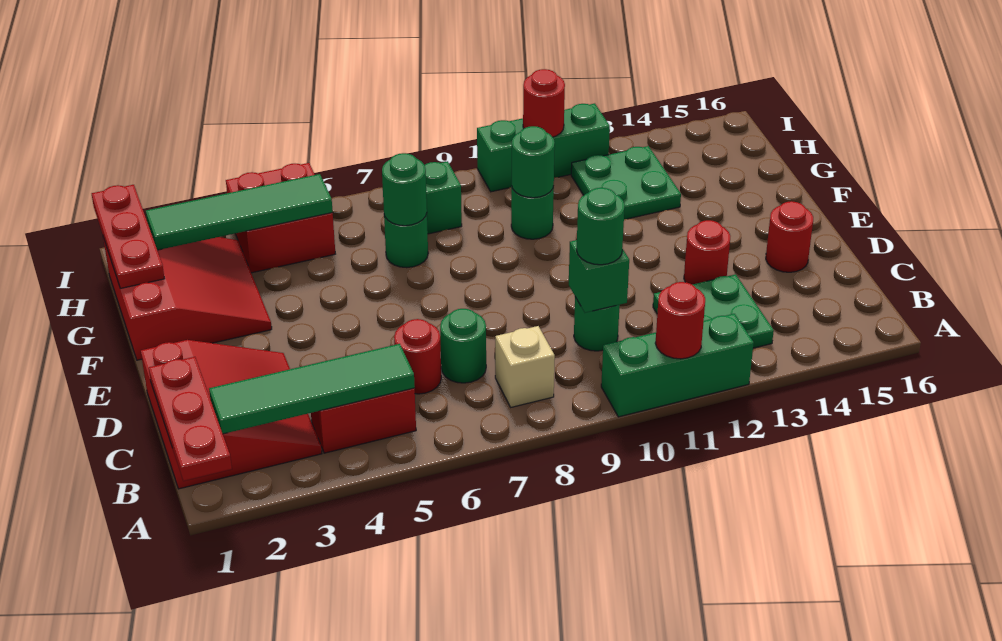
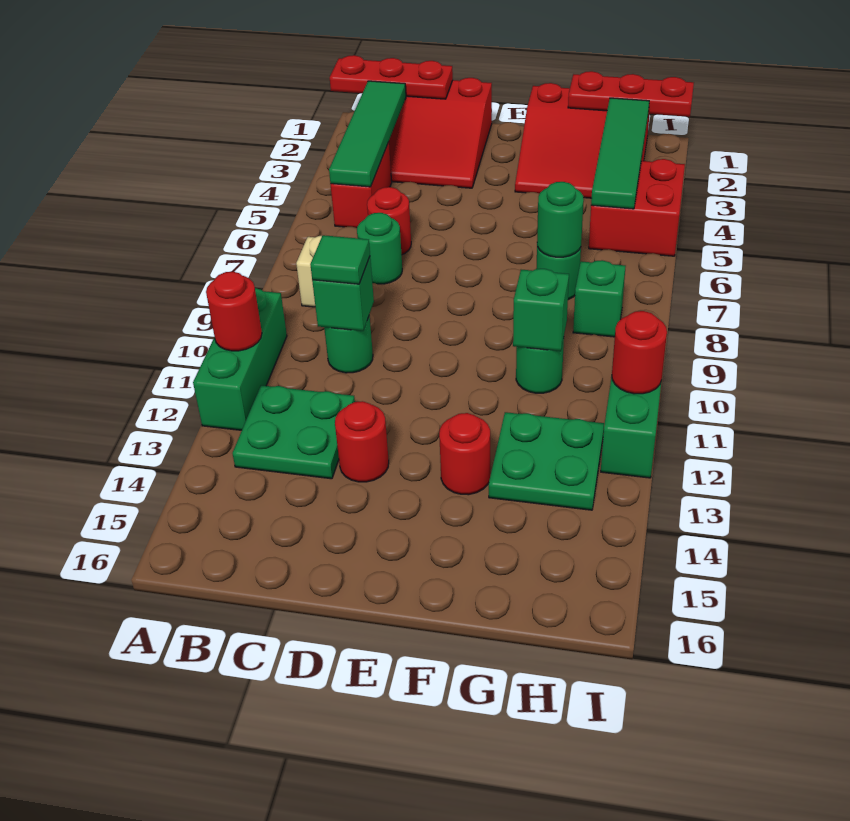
green round brick C10 level 3 -> green tile C10 level 3
red round brick D15 level 1 -> red round brick F13 level 1
green round brick G10 level 2 -> green brick G10 level 2

